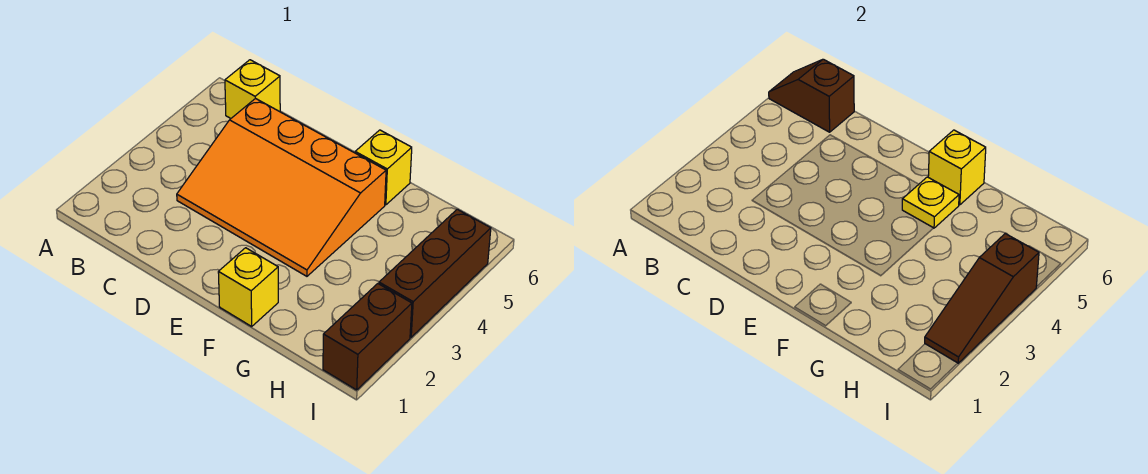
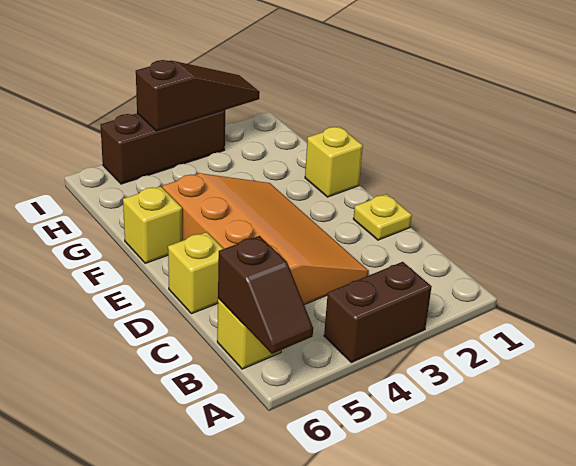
yellow plate F5 level 2 -> yellow plate D1 level 1
yellow brick F6 level 2 -> yellow brick D6 level 1
brown brick I1:I2 level 1 -> brown brick A3:A4 level 1

